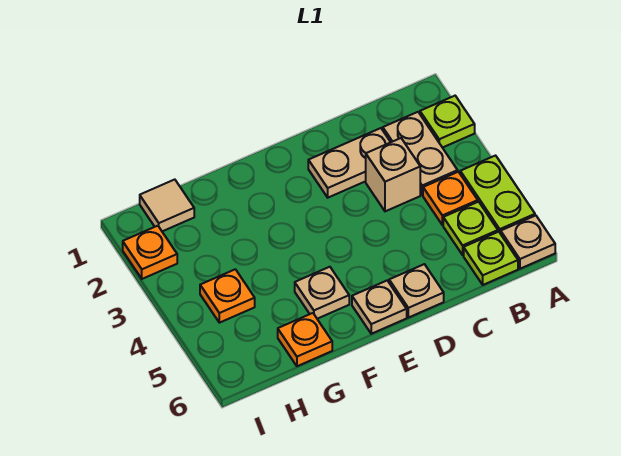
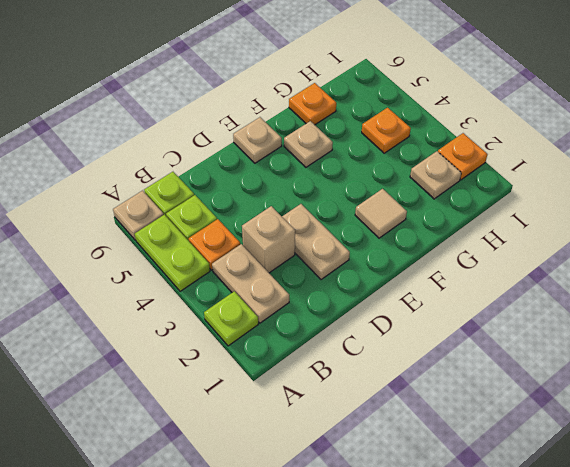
tan plate C2:D2 level 1 -> tan plate D2:D3 level 1
tan plate D6 level 1 -> tan plate H2 level 1
tan tile H1 level 1 -> tan tile F2 level 1

